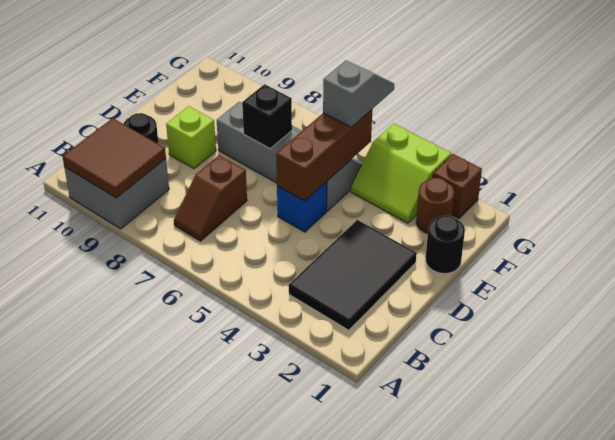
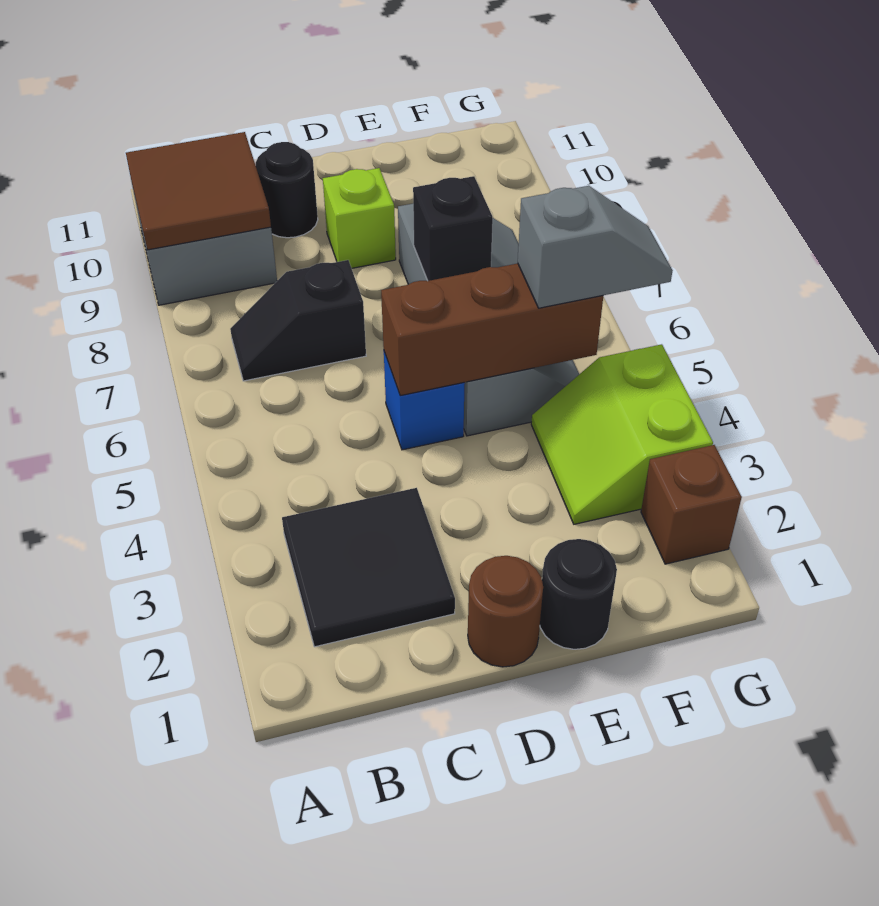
black tile B2:D3 level 1 -> black tile B2:C3 level 1
brown slope B7:C7 level 1 top C -> black slope B7:C7 level 1 top C
brown round brick F2 level 1 -> brown round brick D1 level 1

